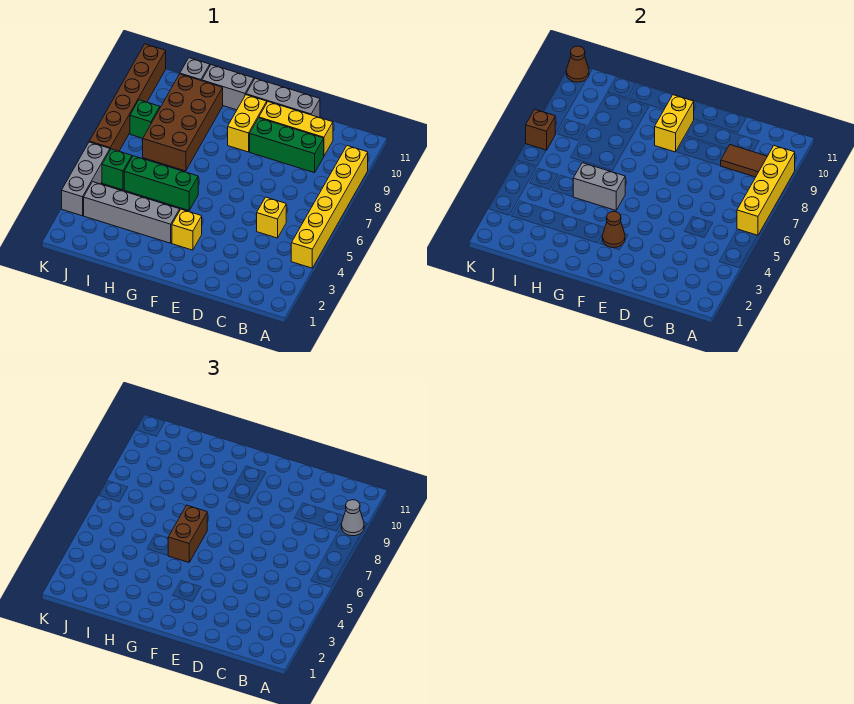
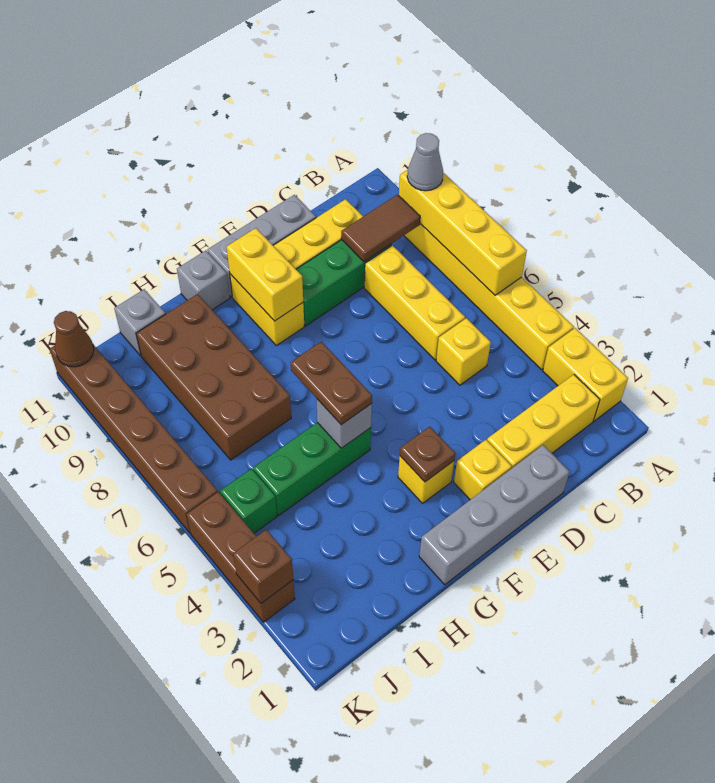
none -> yellow brick A2:A3 level 1
none -> yellow brick B2:D2 level 1
none -> yellow brick C6:C8 level 1
none -> yellow brick E2 level 1
brown cone F3 level 2 -> brown plate F3 level 2
grey brick G3:J3 level 1 -> grey brick D1:G1 level 1
grey brick G5:H5 level 2 -> grey brick G5 level 2
brown brick G5:G6 level 3 -> brown plate G5:G6 level 3
grey brick G11:H11 level 1 -> grey brick G11 level 1
green brick J8 level 1 -> none
grey brick K3:K5 level 1 -> brown brick K3:K5 level 1
brown brick K7 level 2 -> brown brick K3 level 2

